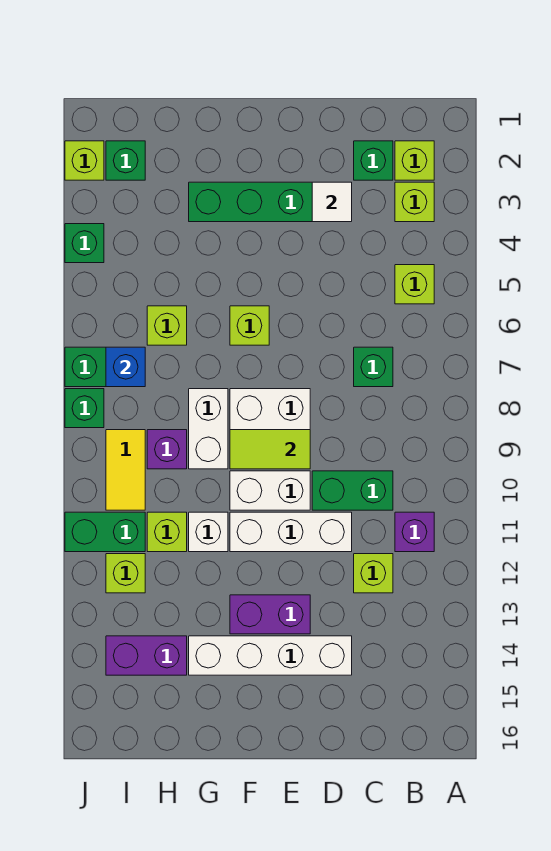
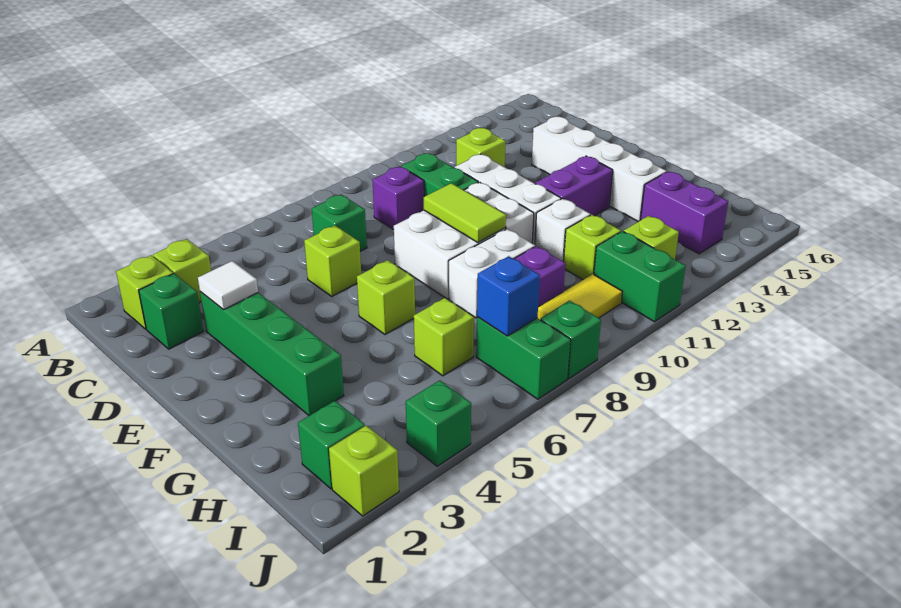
lime brick B5 level 1 -> lime brick D6 level 1
purple brick B11 level 1 -> purple brick C9 level 1
purple brick E13:F13 level 1 -> purple brick F12:F13 level 1

